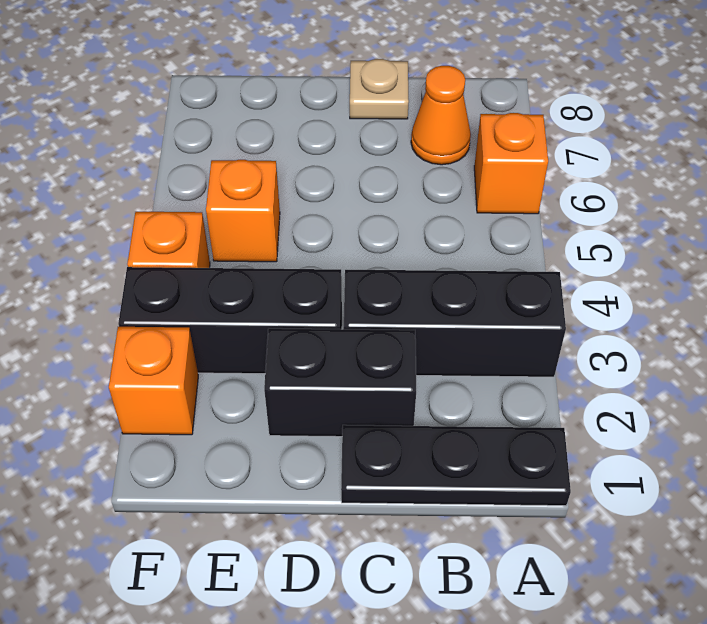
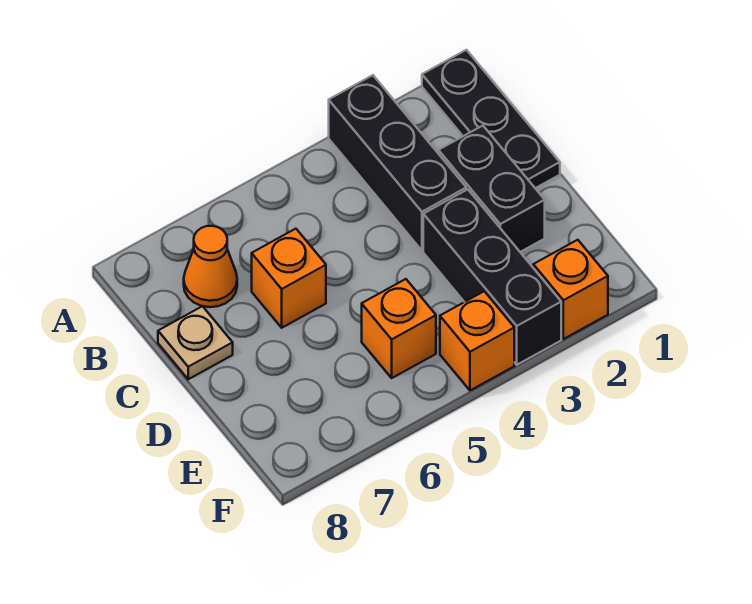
orange brick A6 level 1 -> orange brick C6 level 1

